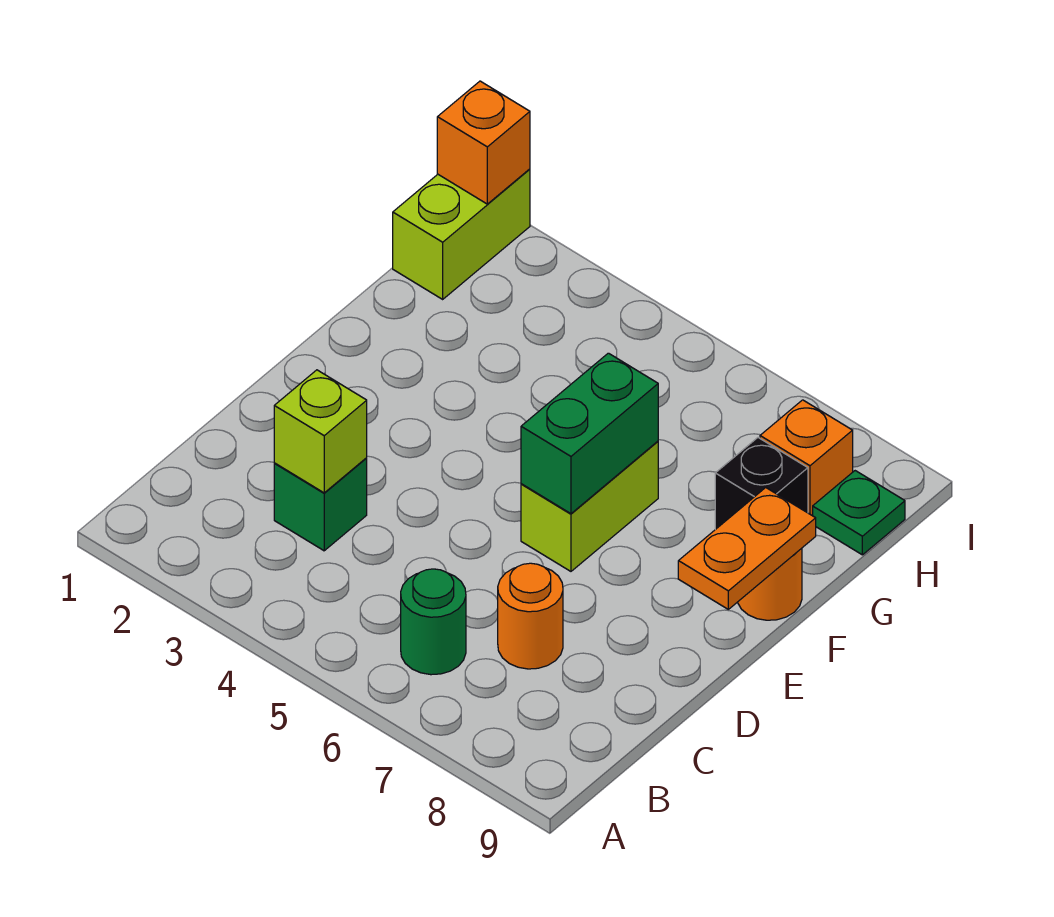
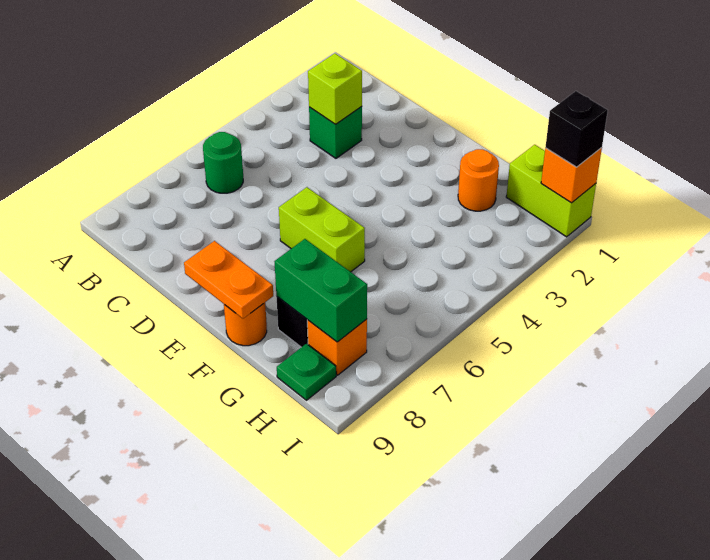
orange round brick C7 level 1 -> orange round brick G2 level 1
green brick E6:F6 level 2 -> green brick G8:H8 level 2
none -> black brick I1 level 3

